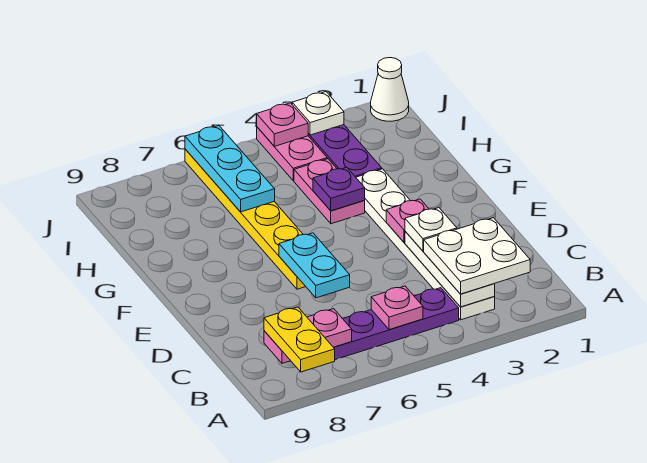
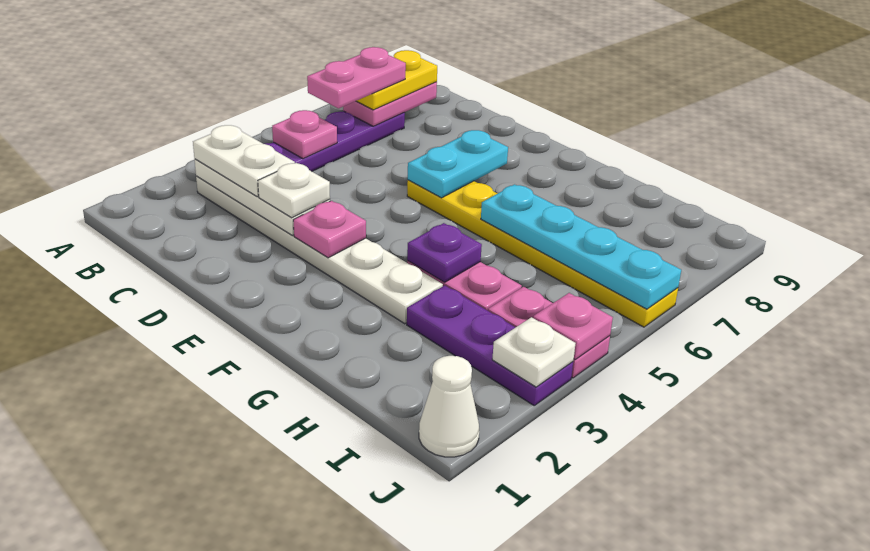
yellow plate A8:B8 level 3 -> yellow plate B7:B8 level 3
white plate B2:C3 level 3 -> white plate B3:C3 level 3
none -> pink plate B6:B7 level 4
cyan plate D6:E6 level 2 -> cyan plate E6:E7 level 2
cyan plate H6:J6 level 2 -> cyan plate G6:J6 level 2

